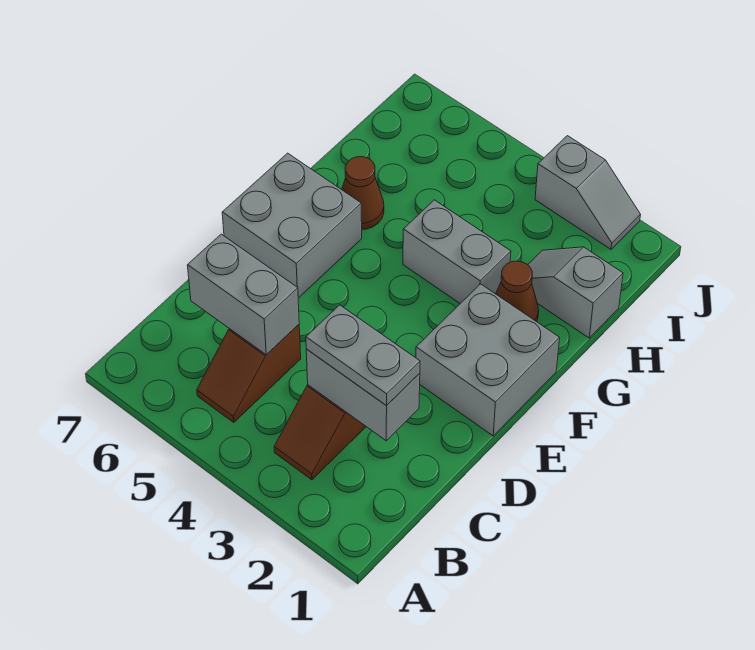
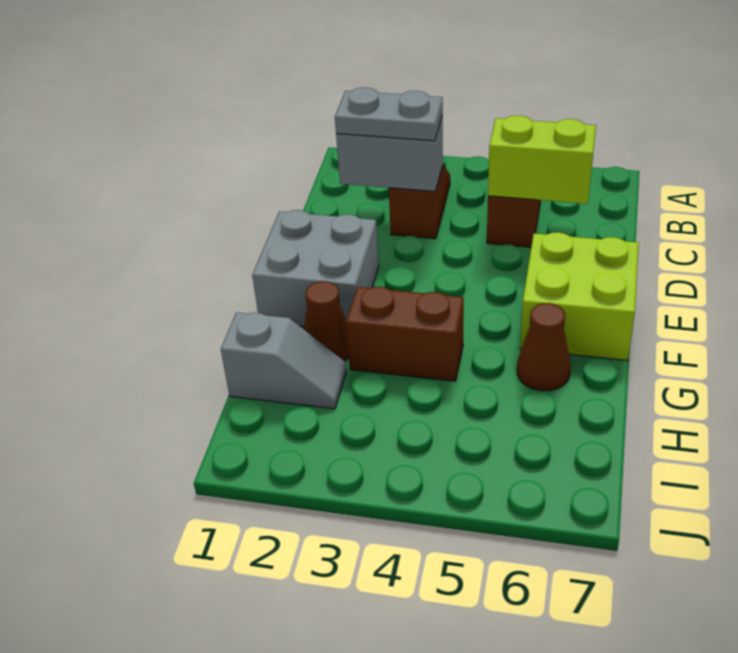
grey brick C5:C6 level 2 -> lime brick C5:C6 level 2
grey brick E6:F7 level 1 -> lime brick E6:F7 level 1
grey brick G3:G4 level 1 -> brown brick G3:G4 level 1
grey slope J2:J3 level 1 top 3 -> none

